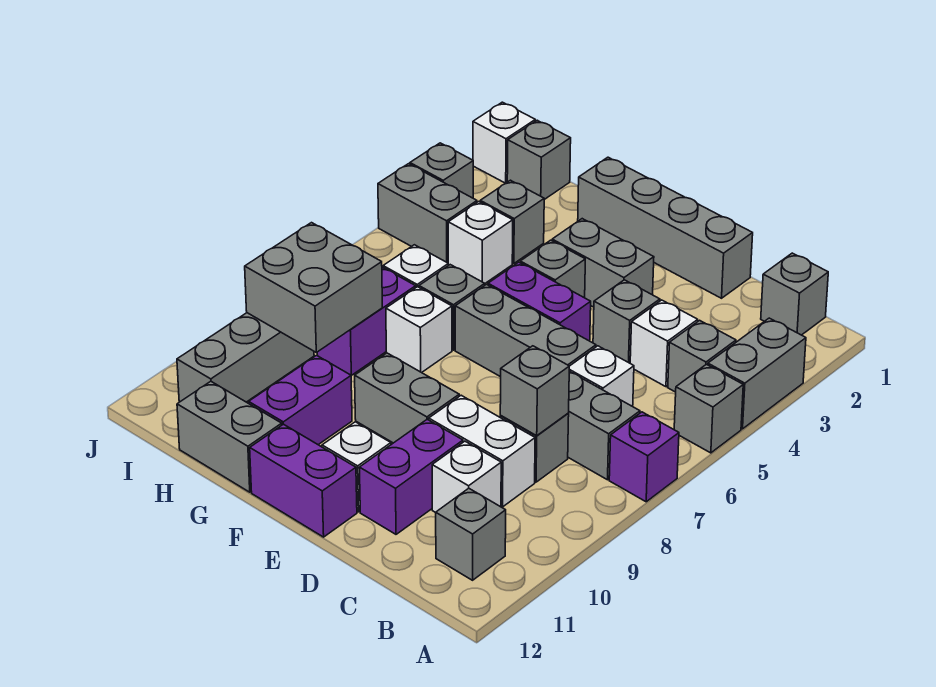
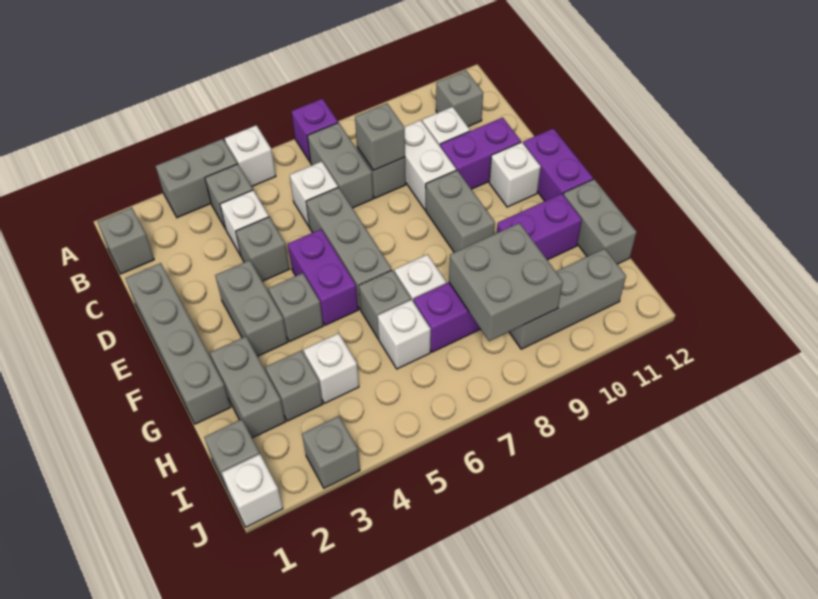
grey brick A5 level 1 -> white brick A5 level 1
grey brick I4:J4 level 1 -> grey brick G2:H2 level 1

